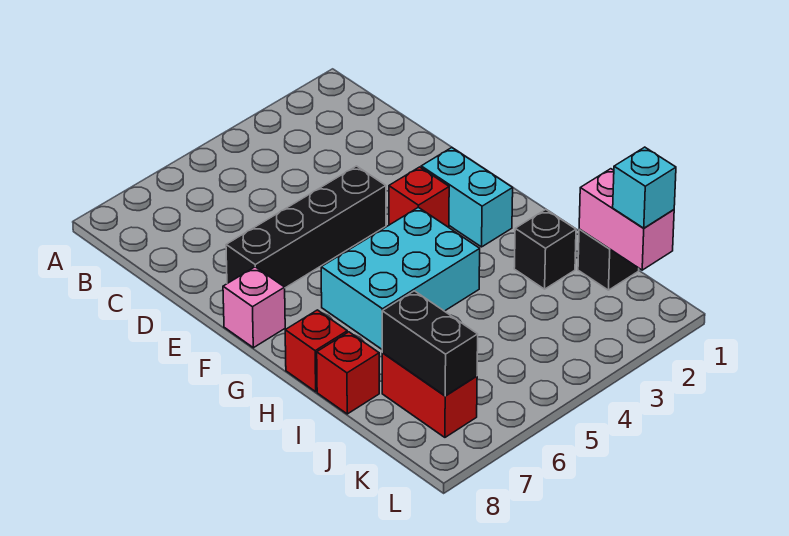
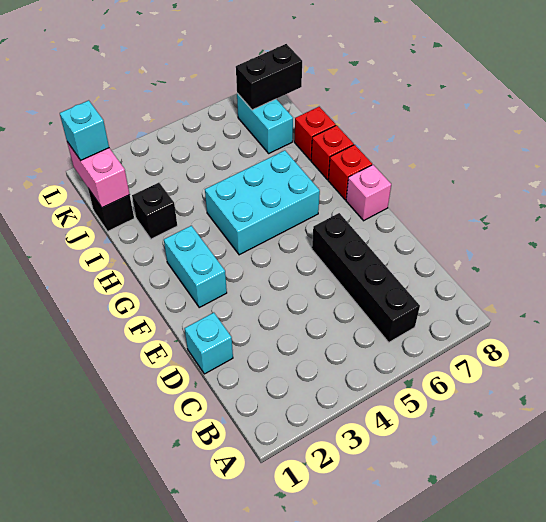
none -> cyan brick D1 level 1
black brick E4:E7 level 1 -> black brick B6:E6 level 1
red brick F3 level 1 -> red brick G8 level 1
red brick J7:K7 level 1 -> cyan brick J7:K7 level 1
black brick J7:K7 level 2 -> black brick K7:K8 level 2

